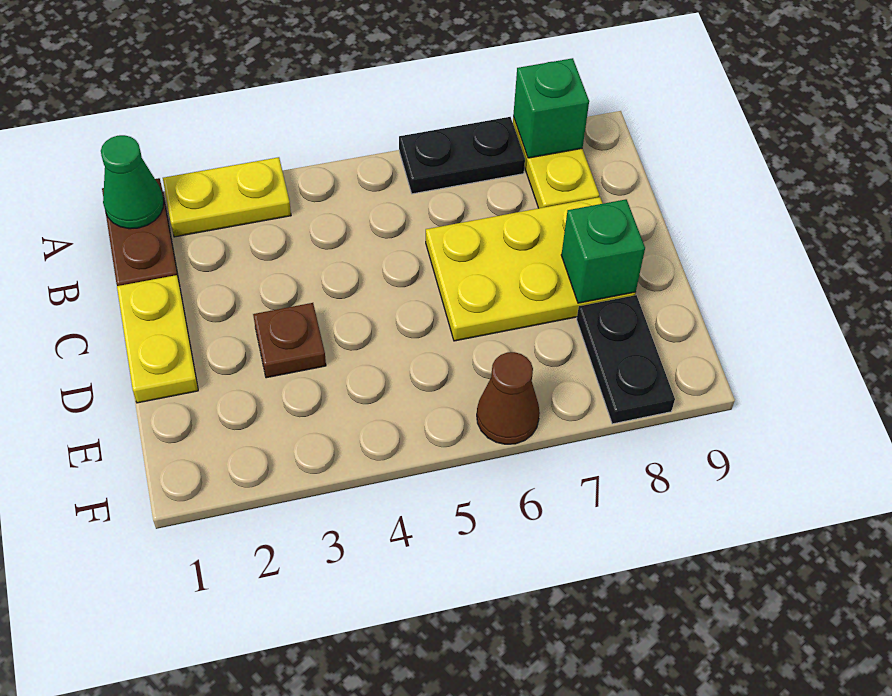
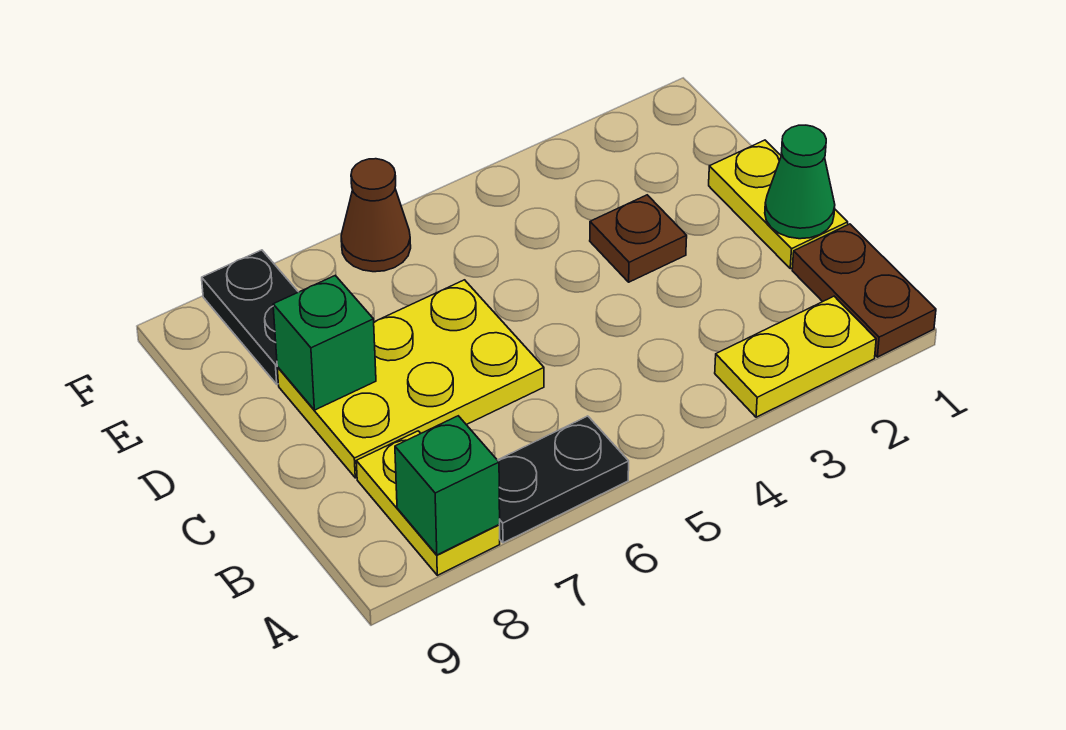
green cone A1 level 2 -> green cone C1 level 2

